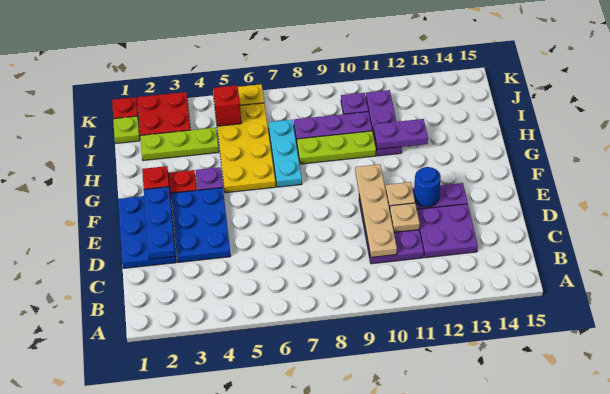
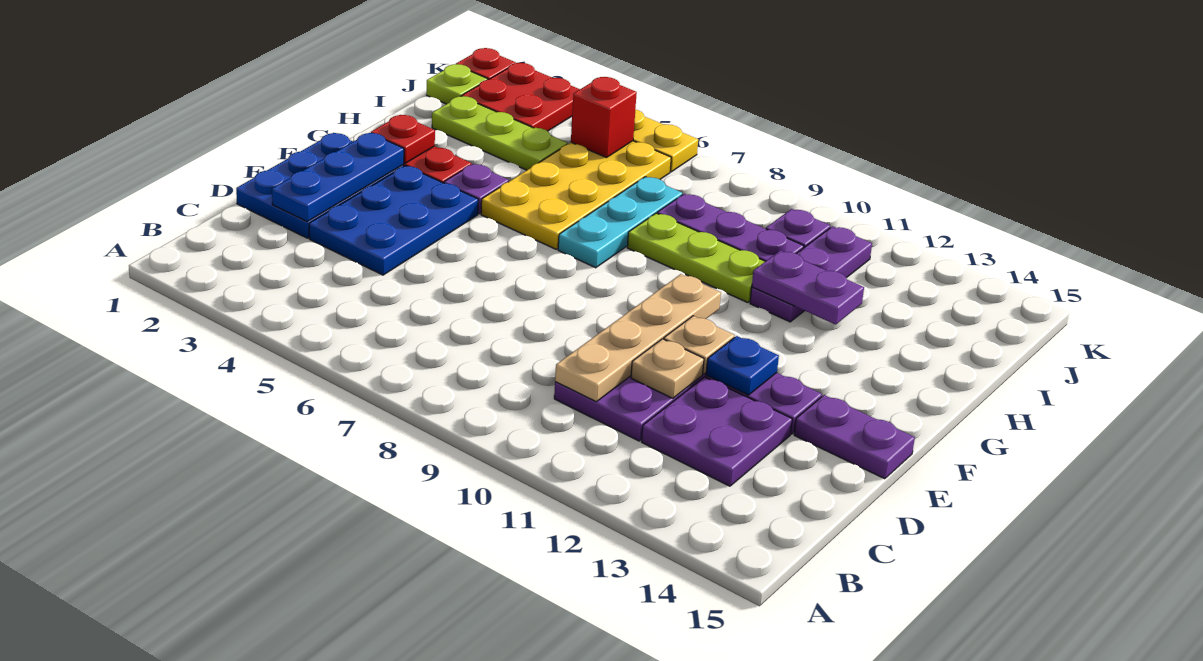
blue round brick E12 level 2 -> blue plate E12 level 2
none -> purple plate E14:E15 level 1

